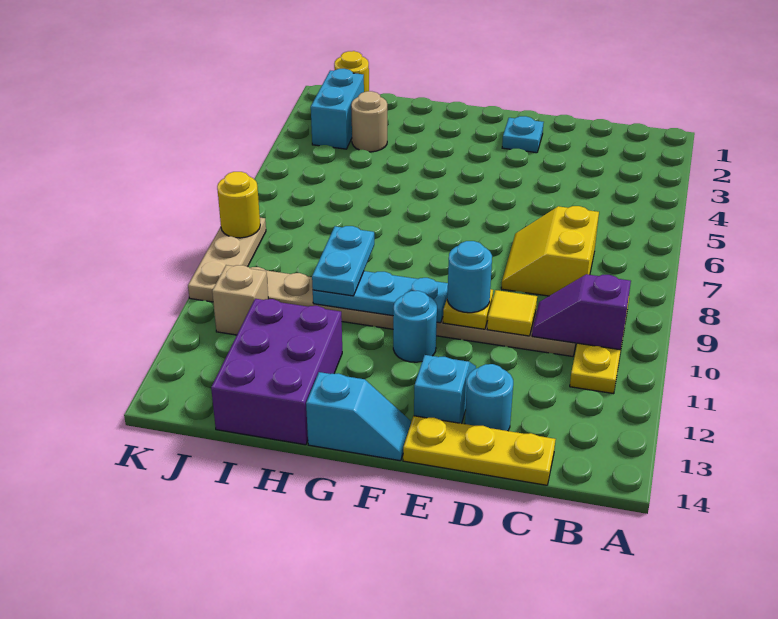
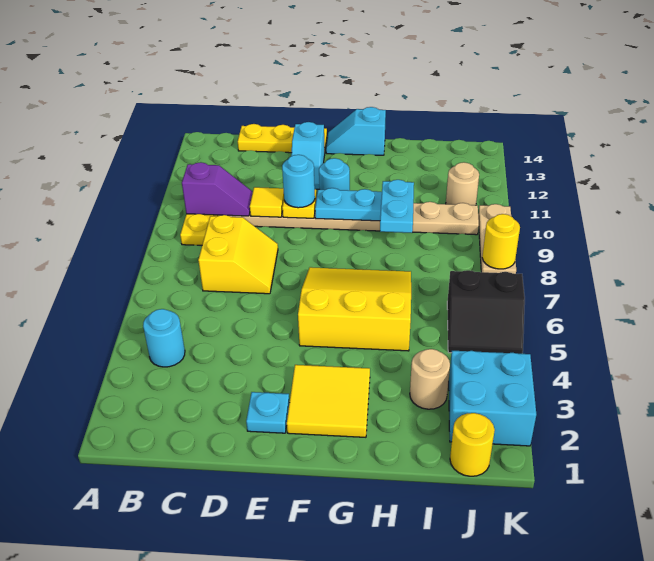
cyan round brick D13 level 1 -> cyan round brick B4 level 1
none -> yellow tile F2:G3 level 1
none -> yellow slope F5:H7 level 1 top 5
purple brick H12:I14 level 1 -> none
cyan brick J2:J3 level 1 -> cyan brick J2:K3 level 1
none -> black slope J5:K6 level 1 top 6
tan brick J11 level 1 -> tan round brick J11 level 1

